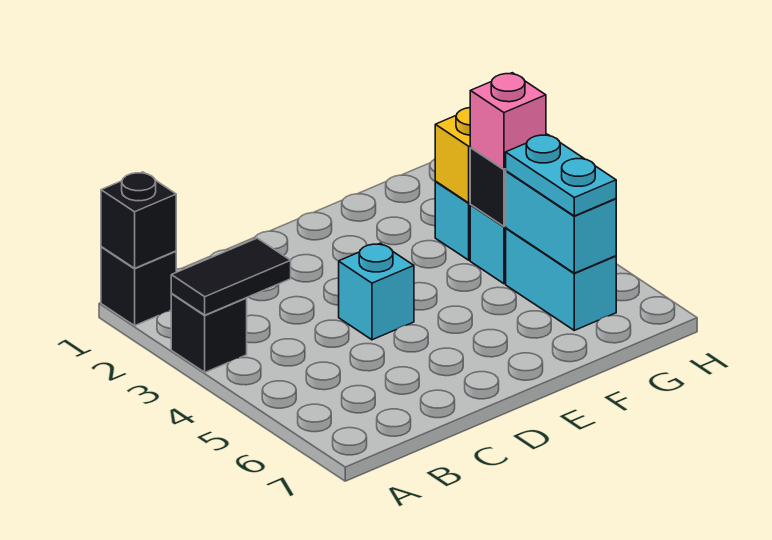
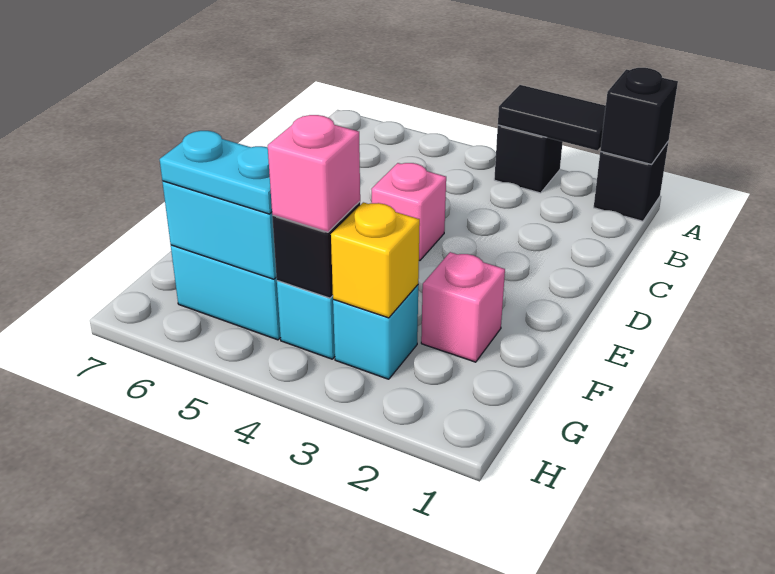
black tile A3:B3 level 2 -> black tile A2:A3 level 2
cyan brick D4 level 1 -> pink brick D4 level 1
none -> pink brick F2 level 1

